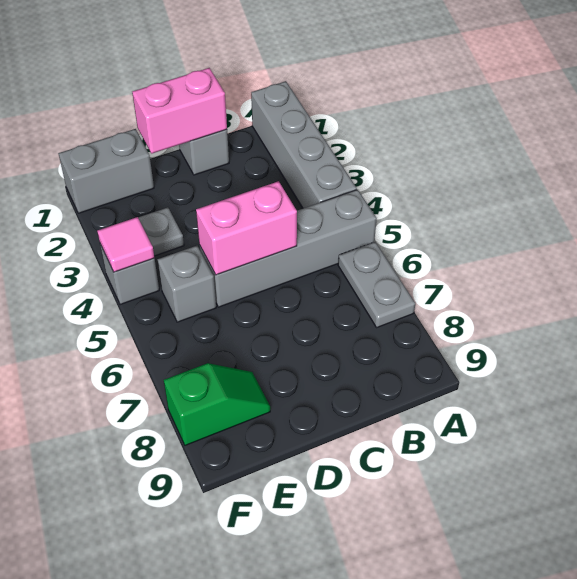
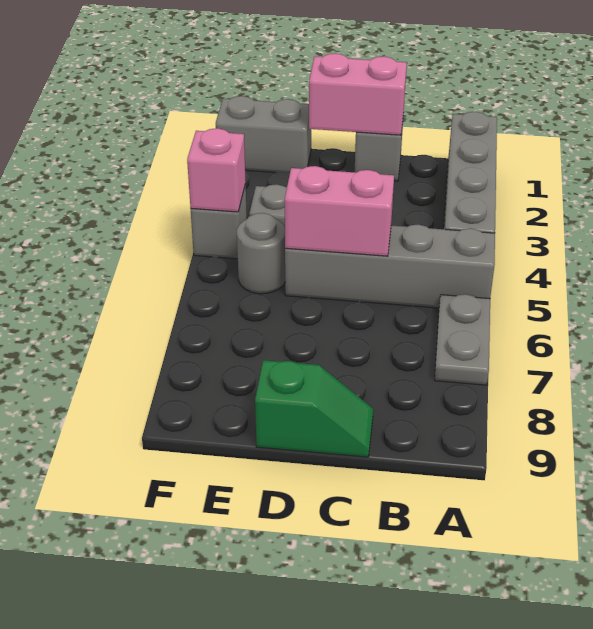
grey brick E5 level 1 -> grey round brick E5 level 1
green slope E8:F8 level 1 top F -> green slope C9:D9 level 1 top D
pink tile F4 level 2 -> pink brick F4 level 2

